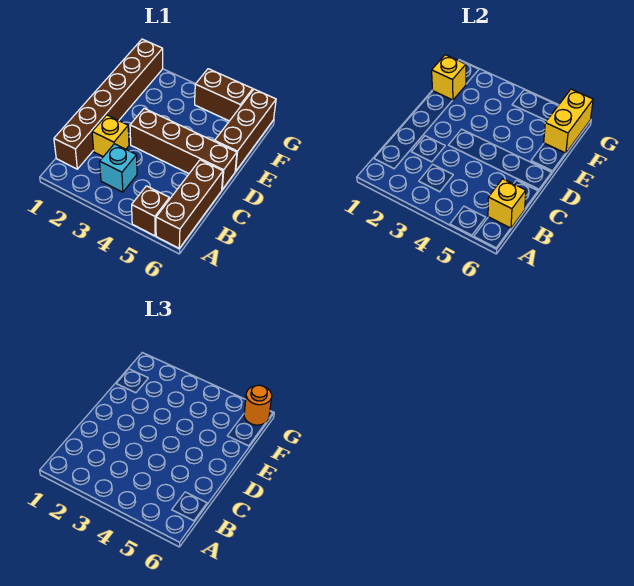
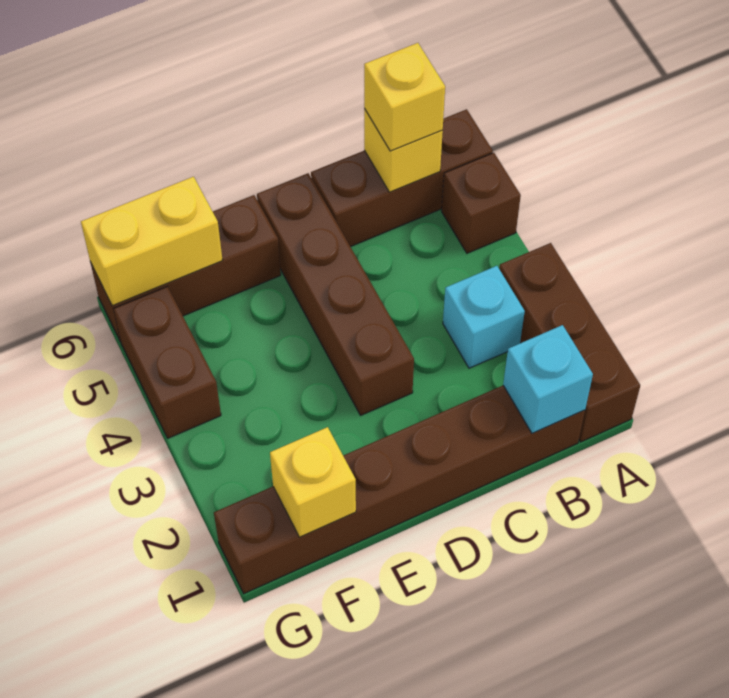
none -> brown brick A1:A3 level 1
none -> cyan brick B1 level 2
yellow brick C2 level 1 -> yellow brick B6 level 3
orange round brick G6 level 3 -> none

